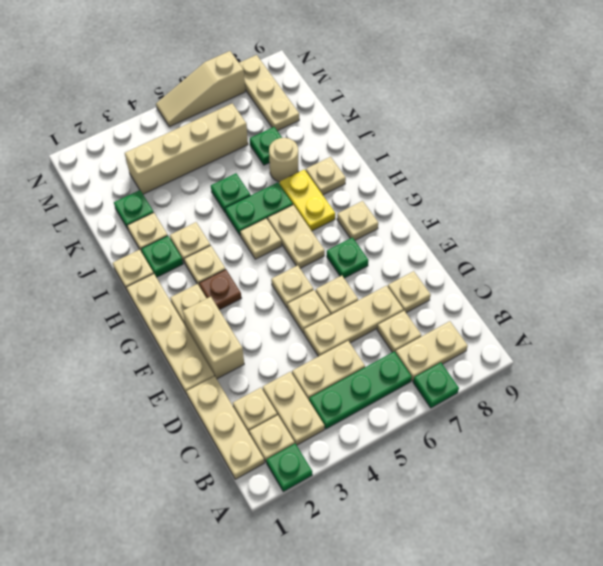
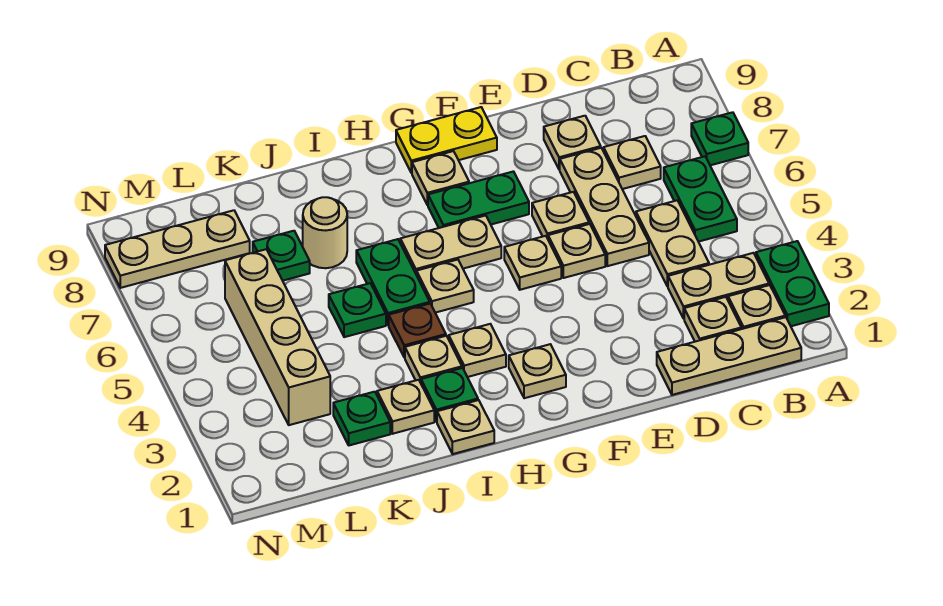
green plate A2 level 1 -> green plate A2:A3 level 1
green plate B4:B6 level 1 -> green plate B5:B6 level 1
tan plate B7:B8 level 1 -> none
tan plate E1:H1 level 1 -> none
tan brick E2:F2 level 1 -> none
green plate F7 level 1 -> green plate F7:G7 level 1
brown plate G3 level 1 -> brown plate I4 level 1
yellow plate H7:I7 level 1 -> yellow plate F9:G9 level 1
tan plate I8 level 1 -> none
tan slope N5:N7 level 1 top 7 -> none

